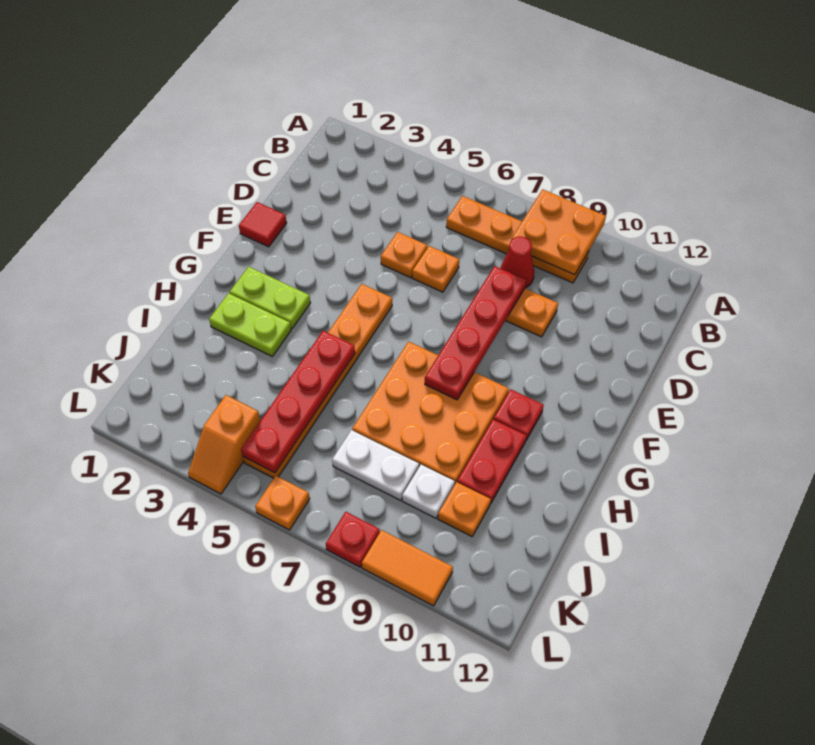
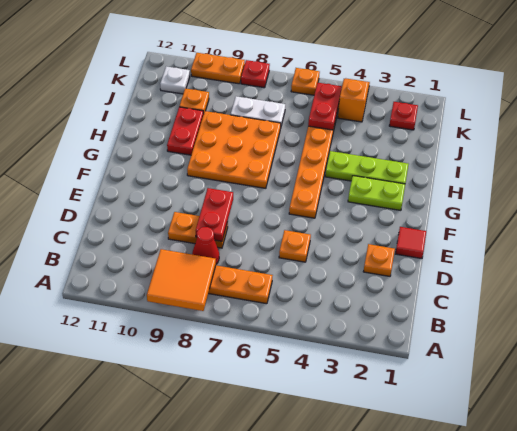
orange plate A8:B9 level 2 -> orange tile A8:B9 level 2
orange plate D6 level 1 -> orange plate D2 level 1
red plate D8:G8 level 2 -> red plate D8:E8 level 2
red plate G10 level 1 -> red plate K2 level 1
lime plate H2:H3 level 1 -> lime plate H2:H4 level 1
red plate H5:K5 level 2 -> red plate J5:K5 level 2
white plate J9 level 1 -> white plate K11 level 1
orange tile L9:L10 level 1 -> orange plate L9:L10 level 1

